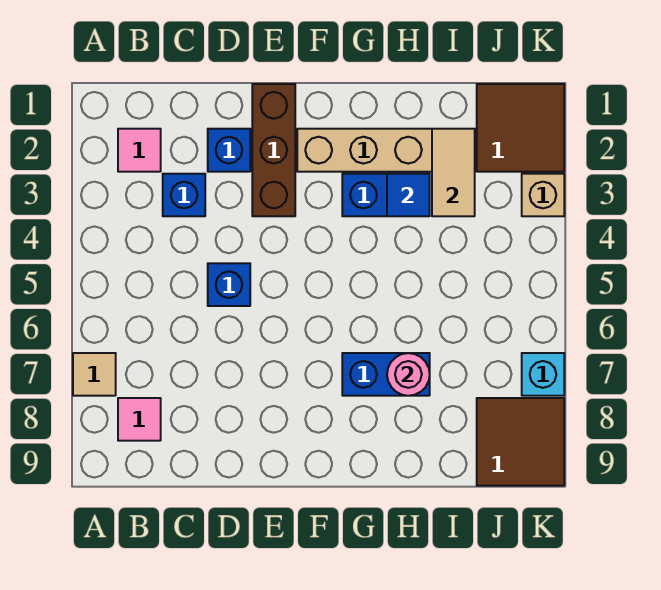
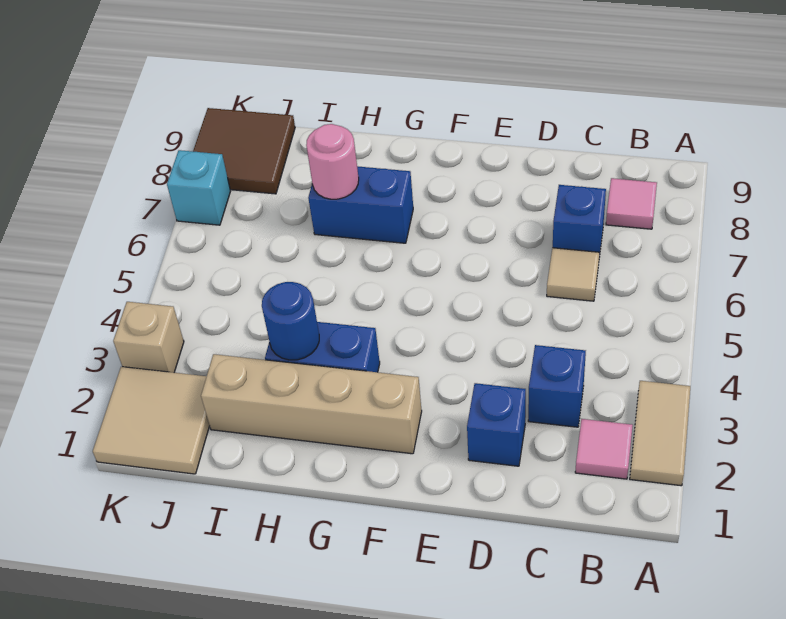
tan tile A7 level 1 -> tan tile C6 level 1
blue brick D5 level 1 -> blue brick C7 level 1
brown brick E1:E3 level 1 -> none
blue tile H3 level 2 -> blue round brick H3 level 2
tan tile I2:I3 level 2 -> tan tile A2:A3 level 1
brown tile J1:K2 level 1 -> tan tile J1:K2 level 1

